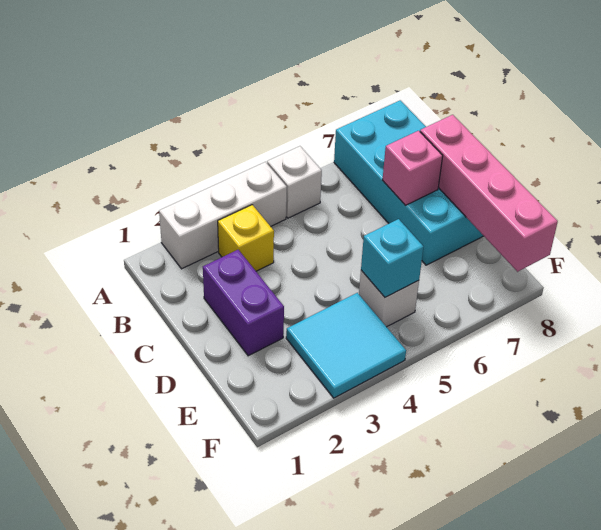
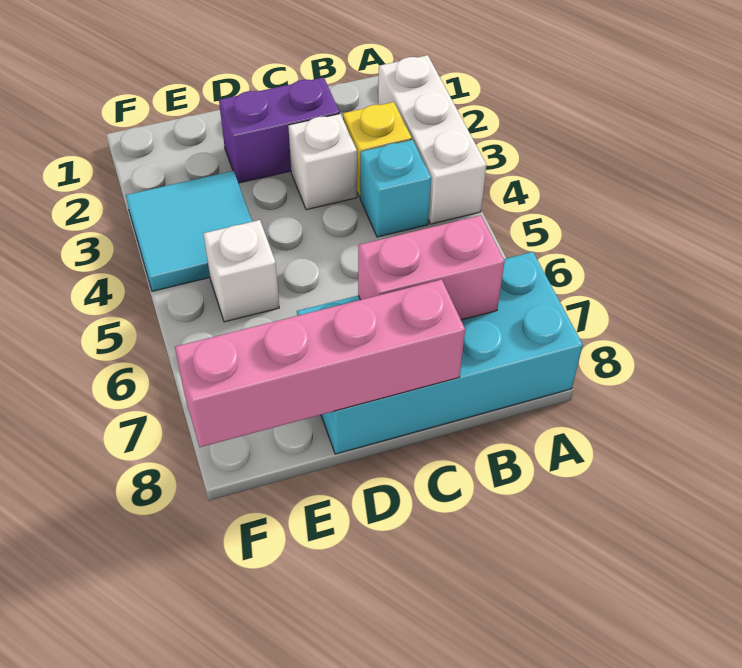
white brick A5 level 1 -> white brick C3 level 1
pink brick C7 level 2 -> pink brick B7:C7 level 2
cyan brick E5 level 2 -> cyan brick B4 level 1

